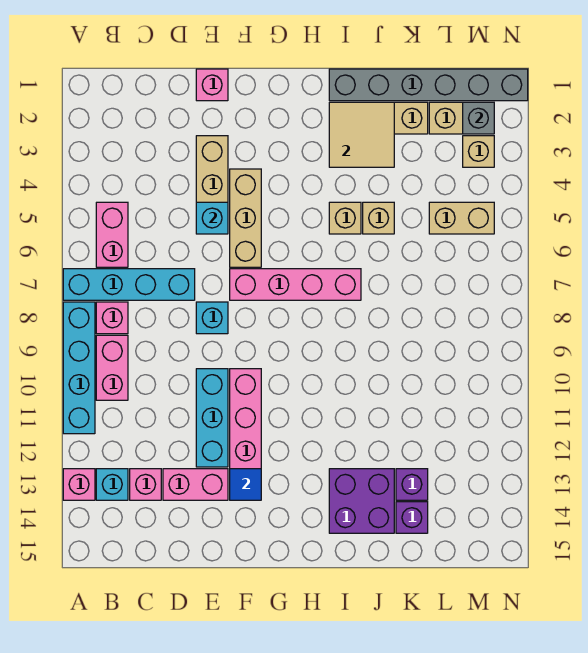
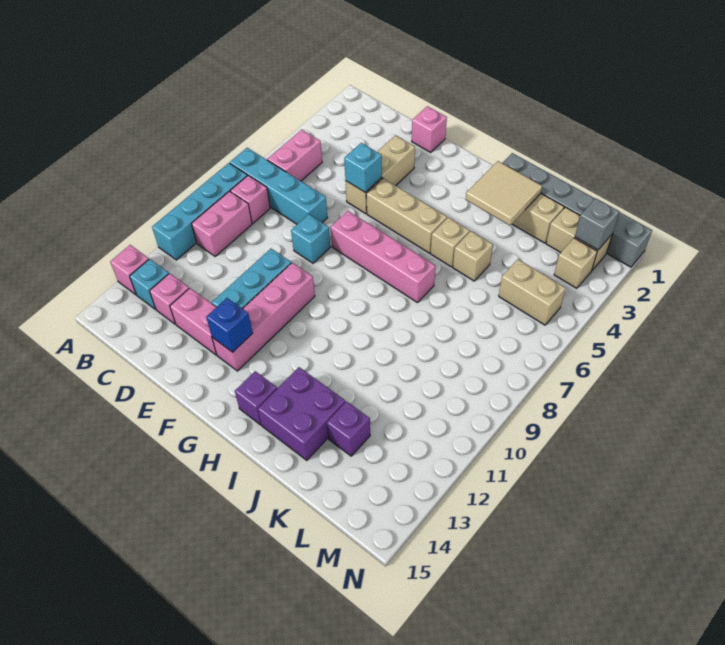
tan brick F4:F6 level 1 -> tan brick F5:H5 level 1
blue tile F13 level 2 -> blue brick F13 level 2
purple brick K14 level 1 -> purple brick H14 level 1

